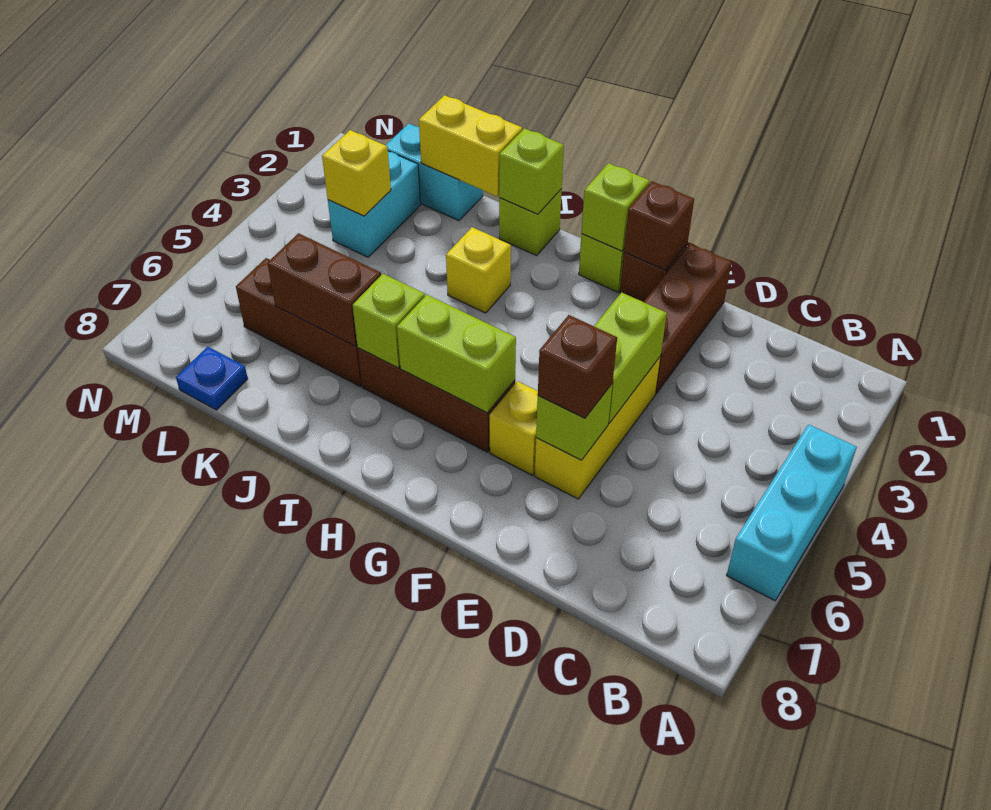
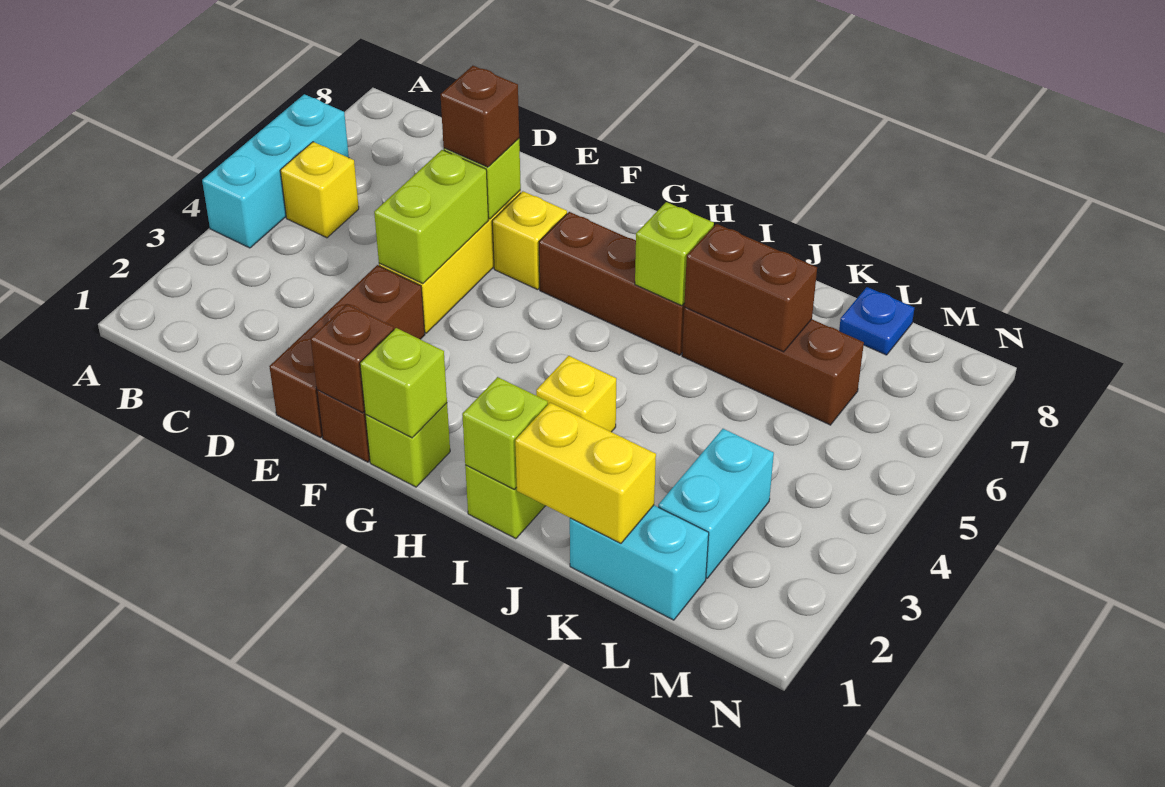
lime brick G6:H6 level 2 -> none
yellow brick L3 level 2 -> yellow brick B5 level 1

